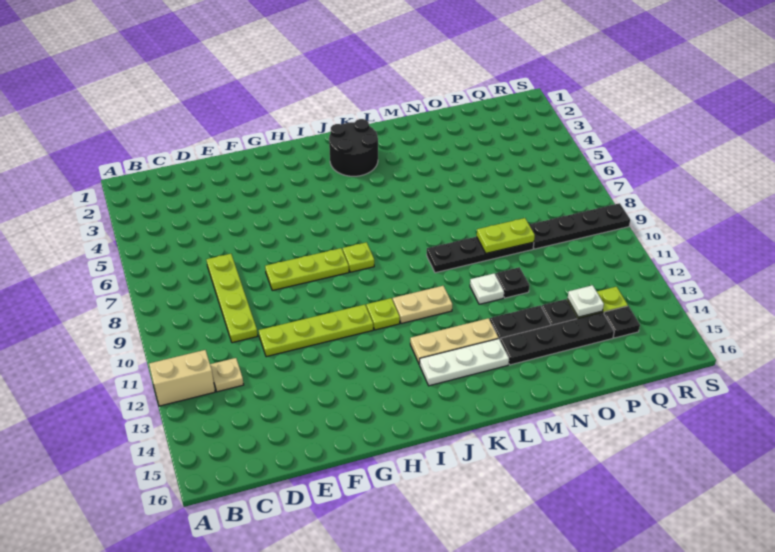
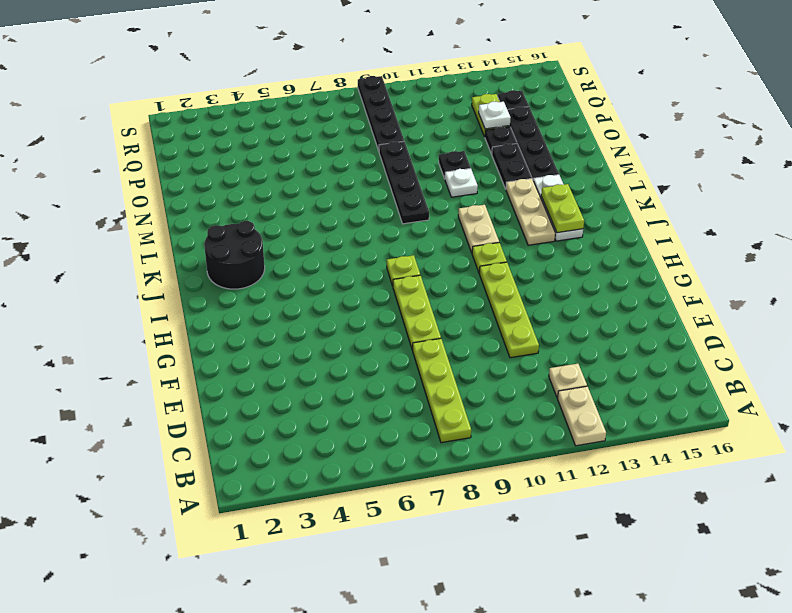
tan brick A12:B12 level 1 -> tan plate A12:B12 level 1
lime plate D7:D10 level 1 -> lime plate B8:E8 level 1
lime plate N9:O9 level 2 -> lime plate J14:K14 level 2

